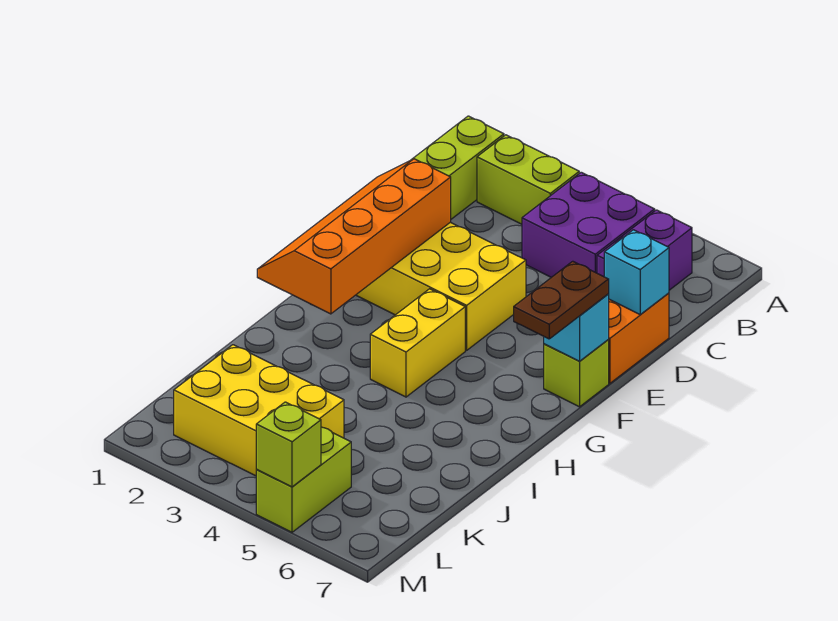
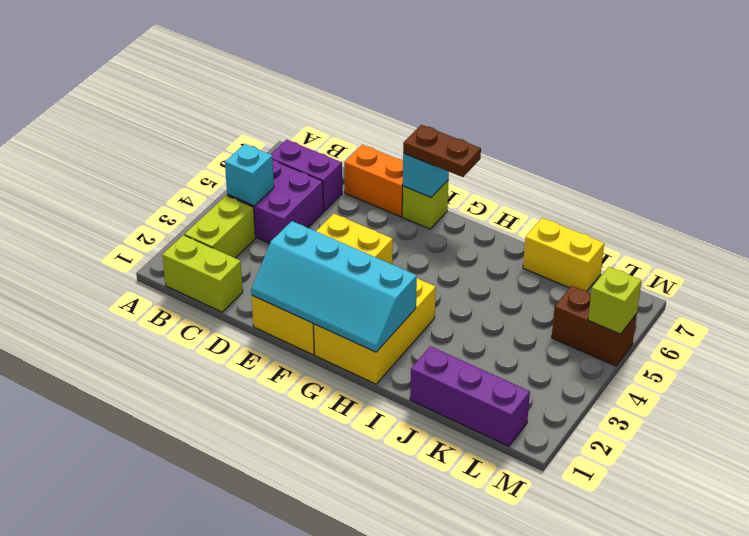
cyan brick D7 level 2 -> cyan brick B4 level 2
orange slope E1:H2 level 2 top 2 -> cyan slope E1:H2 level 2 top 2
yellow brick G4:H4 level 1 -> yellow brick J7:K7 level 1
none -> purple brick J1:L1 level 1
yellow brick K2:L4 level 1 -> yellow brick G1:H3 level 1
lime brick L5:M5 level 1 -> brown brick L5:M5 level 1

